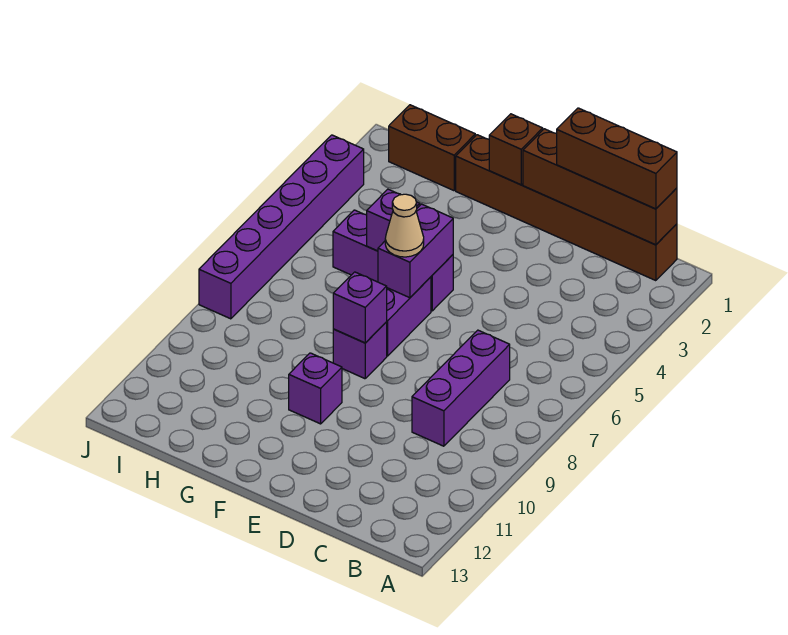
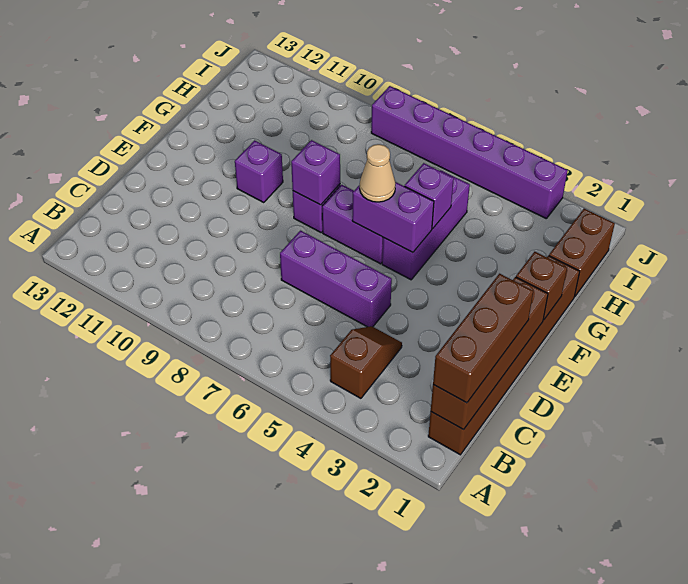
none -> brown slope B4:C4 level 1 top B
purple brick C7:C9 level 1 -> purple brick D5:D7 level 1

